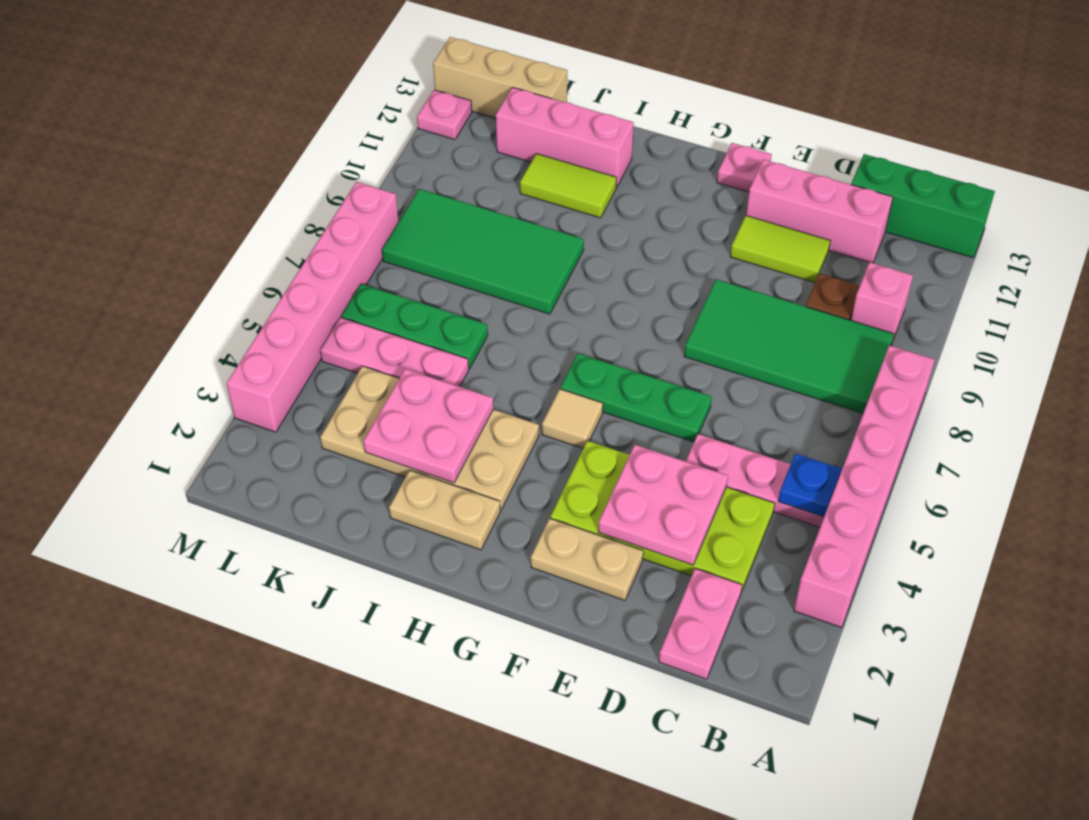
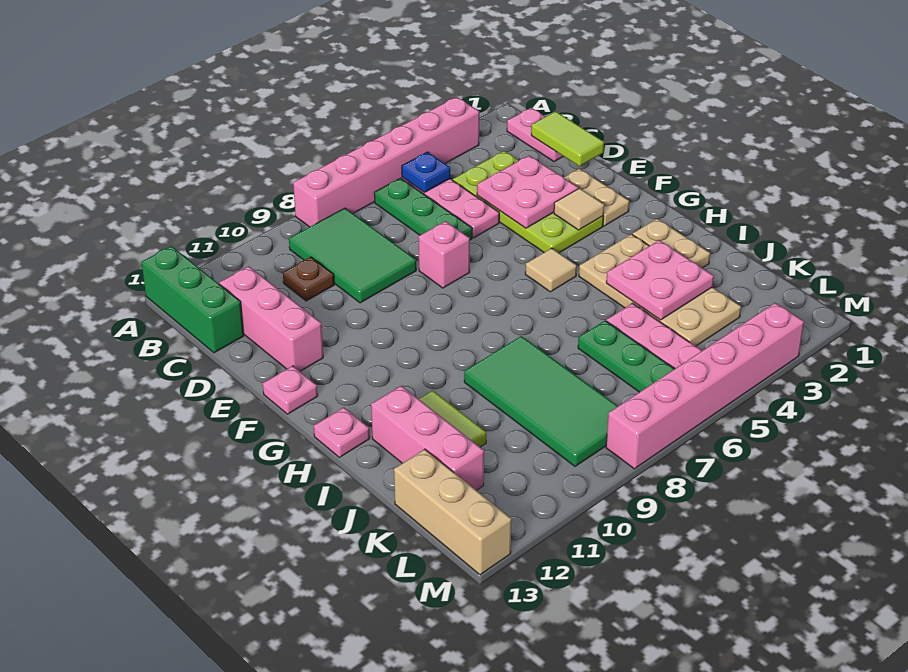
green tile B8:E9 level 1 -> green tile B8:D9 level 1
pink brick B10 level 1 -> pink brick E7 level 1
pink plate C1:C2 level 1 -> pink plate B1:C1 level 1
lime tile D11:E11 level 1 -> lime tile C1:D1 level 2
green plate E6:G6 level 1 -> green plate B6:D6 level 1
none -> tan tile F3 level 2
pink plate M12 level 1 -> pink plate H13 level 1

